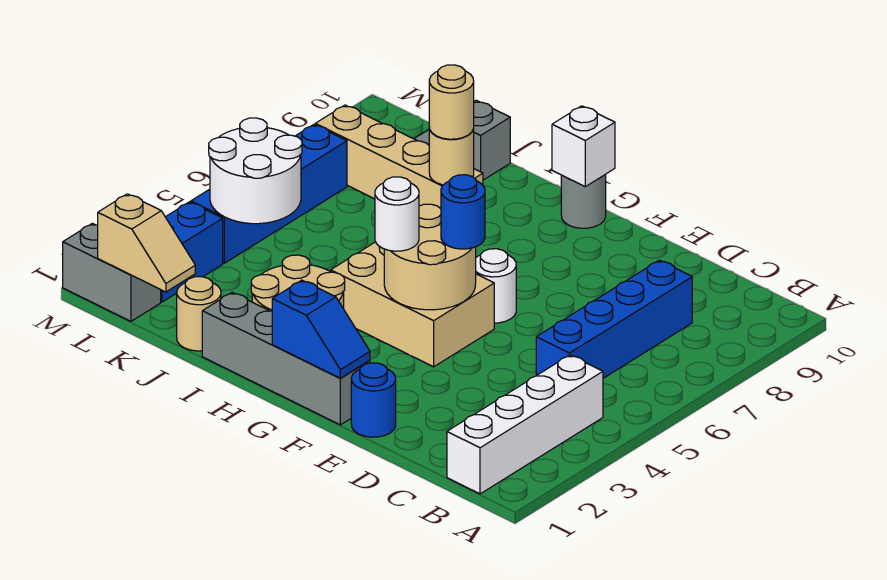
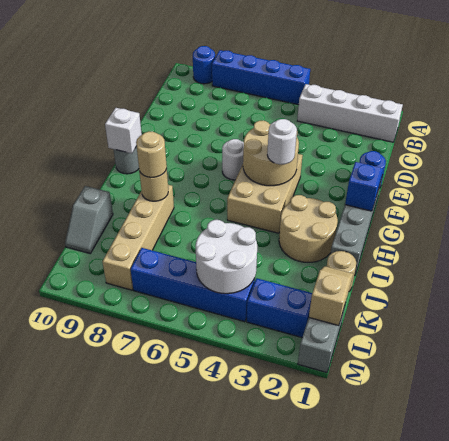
blue brick C5:C8 level 1 -> blue brick A5:A8 level 1
blue round brick F5 level 3 -> blue round brick A9 level 1

